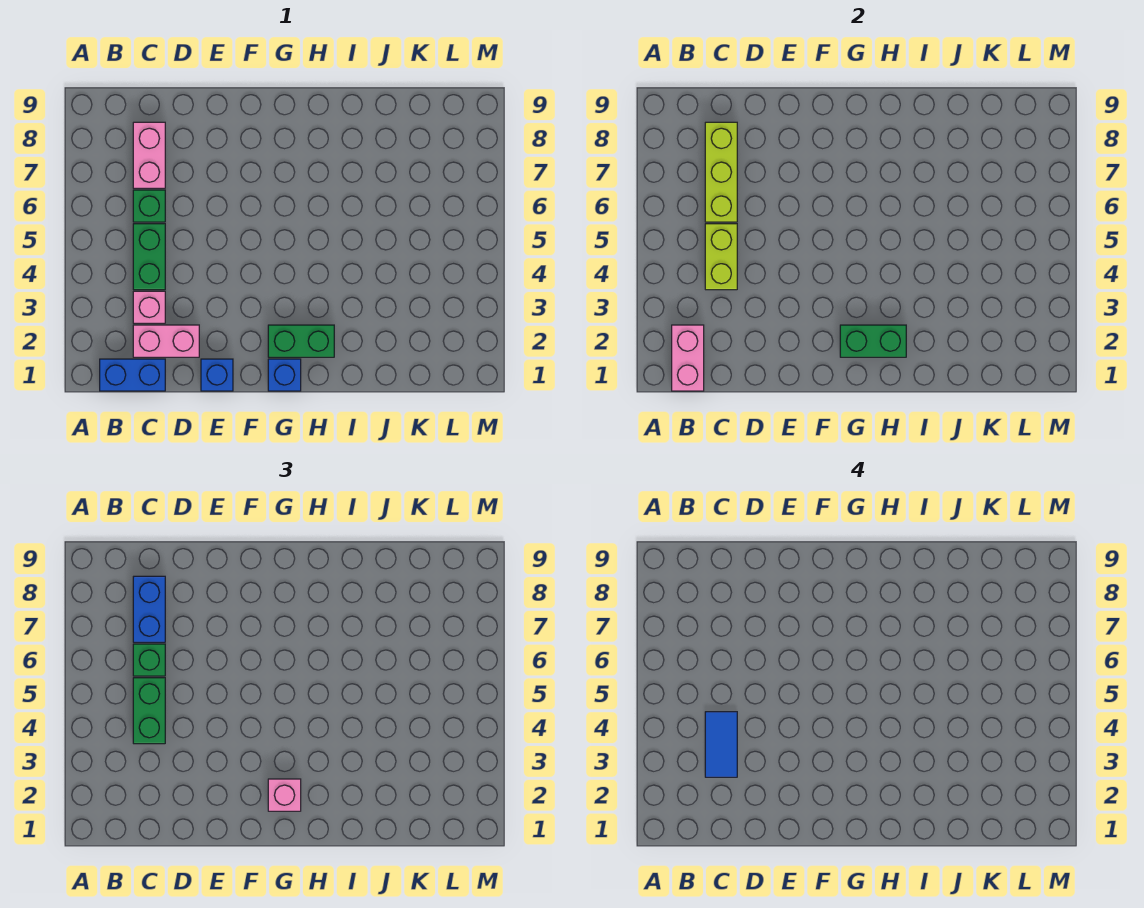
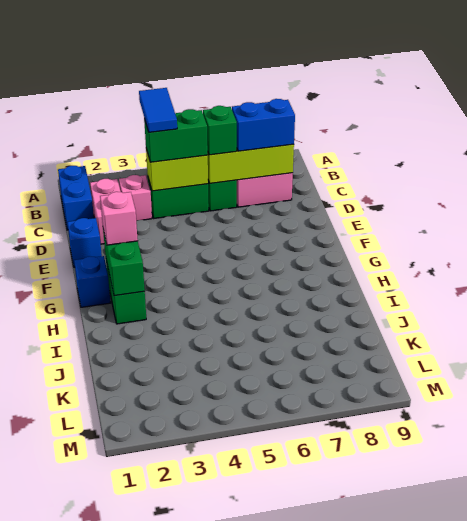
pink brick B1:B2 level 2 -> none
blue tile C3:C4 level 4 -> blue tile B4:C4 level 4

